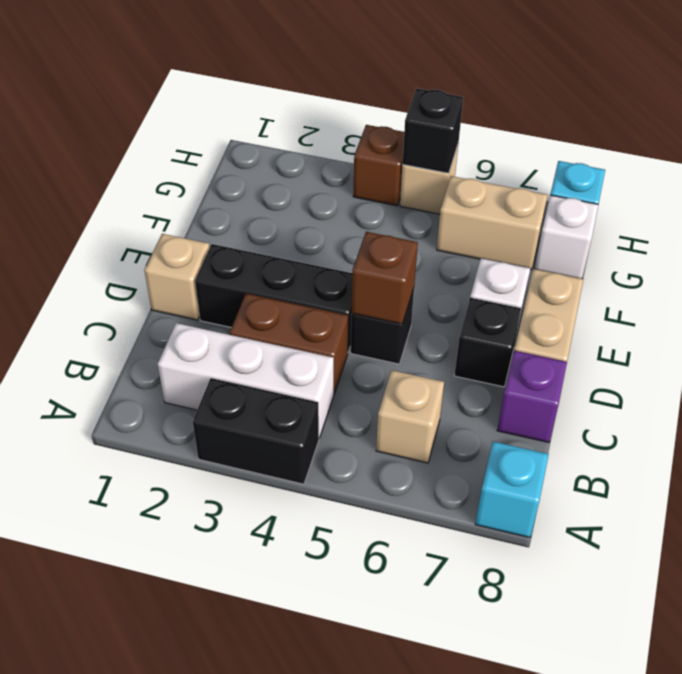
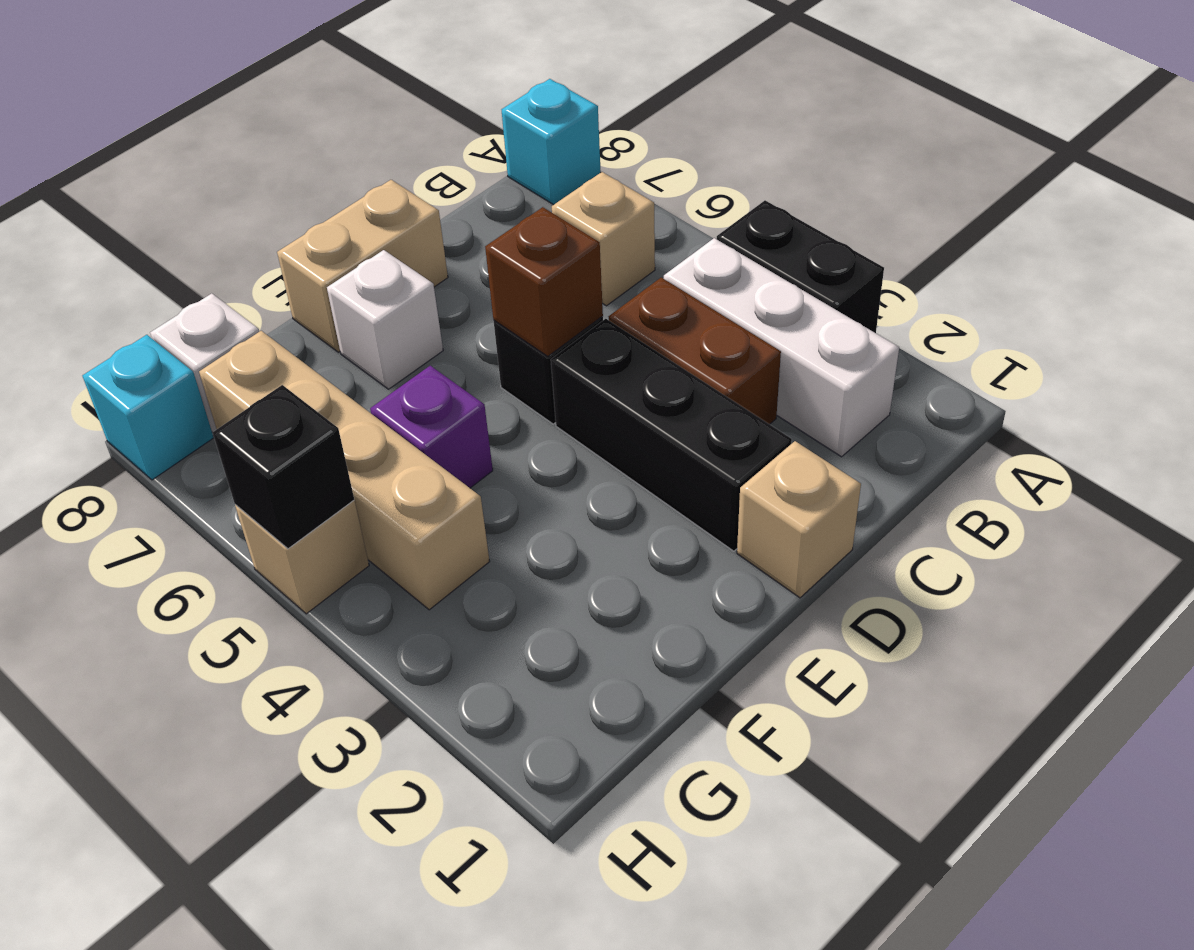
purple brick C8 level 1 -> purple brick F5 level 1
black brick D7 level 1 -> none
tan brick G6:G7 level 1 -> tan brick G4:G7 level 1
brown brick H4 level 1 -> none

